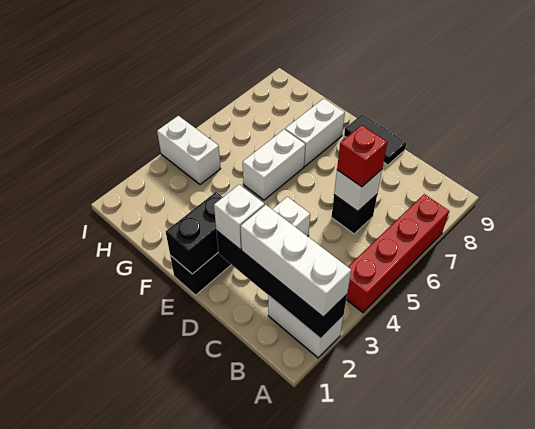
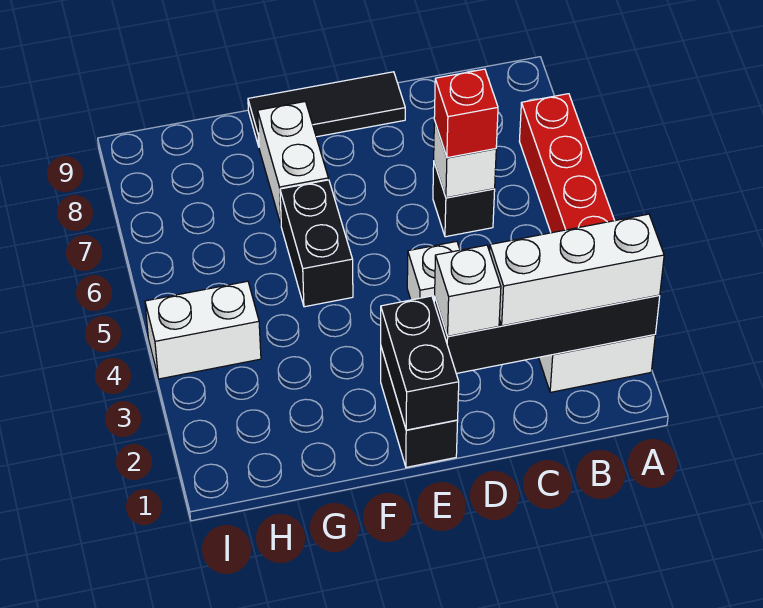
black tile D9:E9 level 1 -> black tile D9:F9 level 1
white brick F5:F6 level 1 -> black brick F5:F6 level 1

